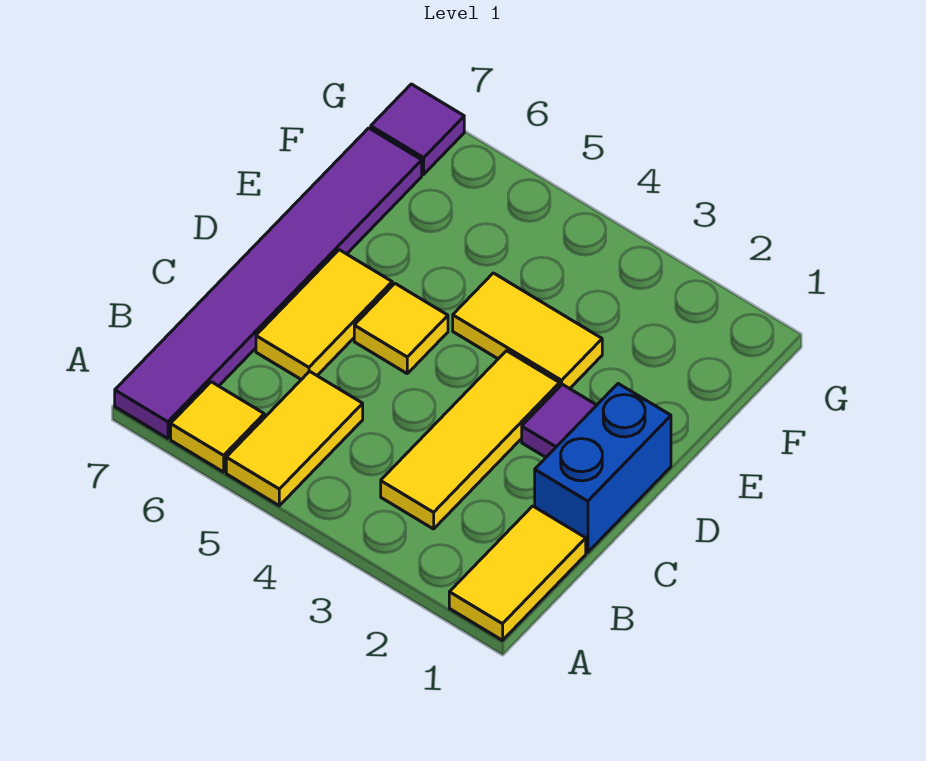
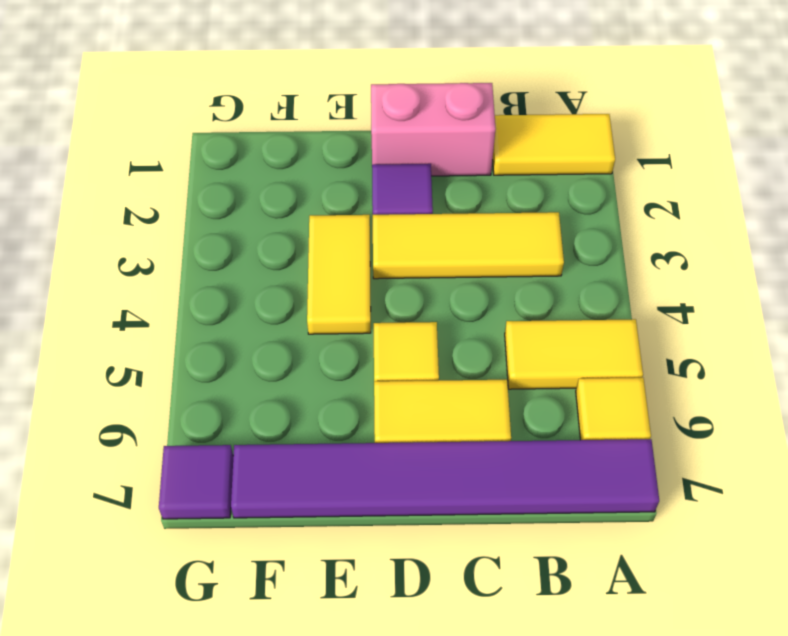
blue brick C1:D1 level 1 -> pink brick C1:D1 level 1

